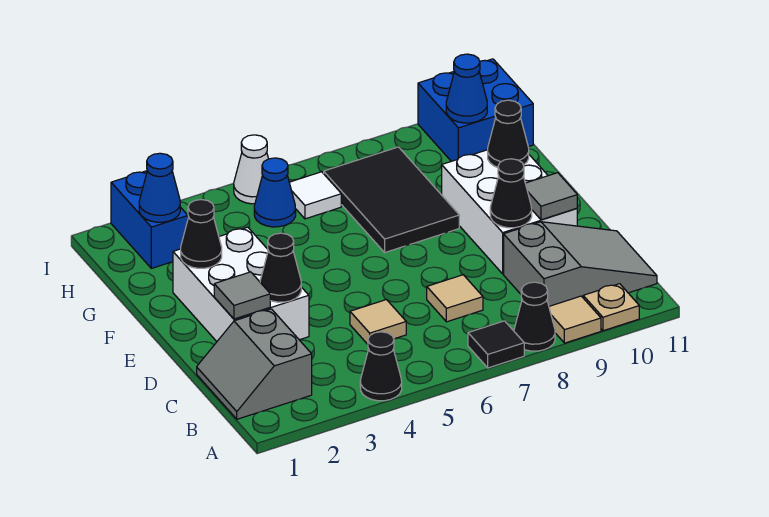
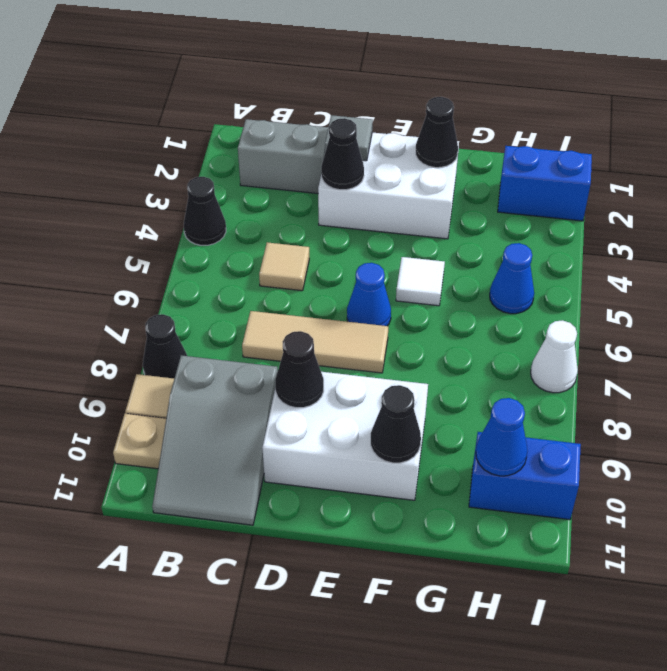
black tile A7 level 1 -> none
tan tile C7 level 1 -> tan tile C7:E7 level 1
grey tile D10 level 2 -> none
black tile F7:H8 level 1 -> none
blue cone H2 level 2 -> blue cone E6 level 1
white tile H6 level 1 -> white tile F5 level 1
blue brick H10:I11 level 1 -> blue brick H10:I10 level 1
white cone I5 level 1 -> white cone I7 level 1

